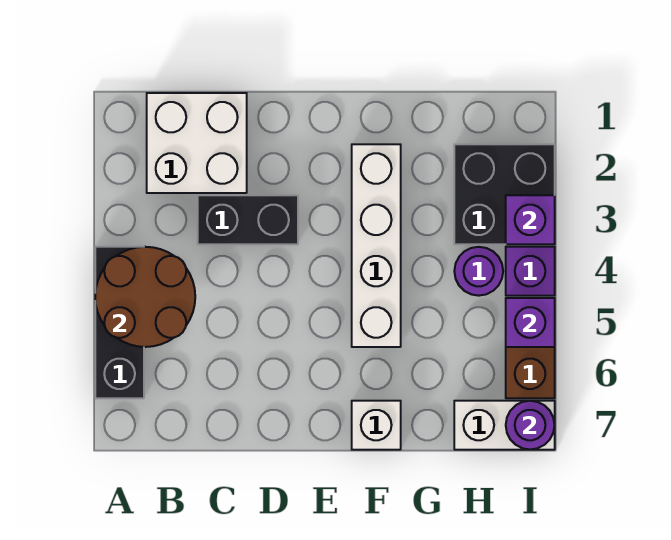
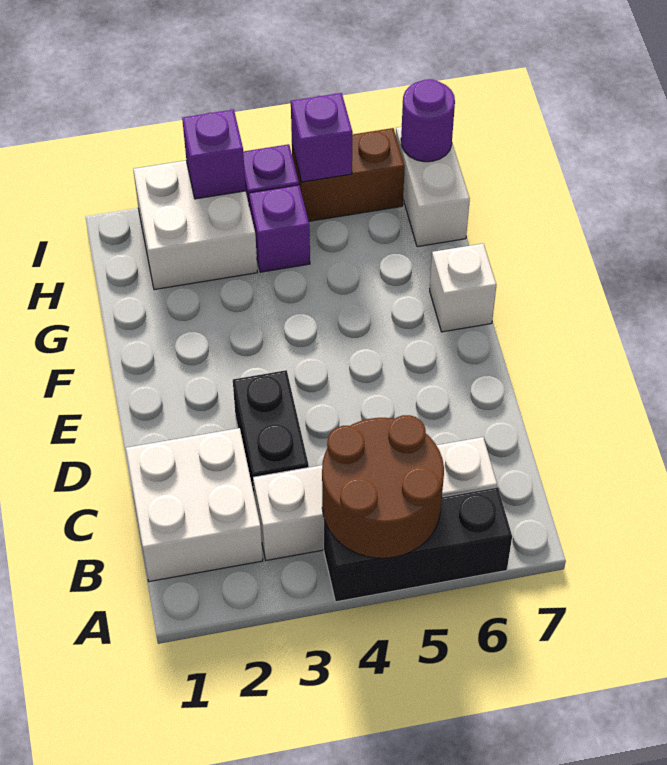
white brick F2:F5 level 1 -> white brick B3:B6 level 1
black brick H2:I3 level 1 -> white brick H2:I3 level 1
purple round brick H4 level 1 -> purple brick H4 level 1

